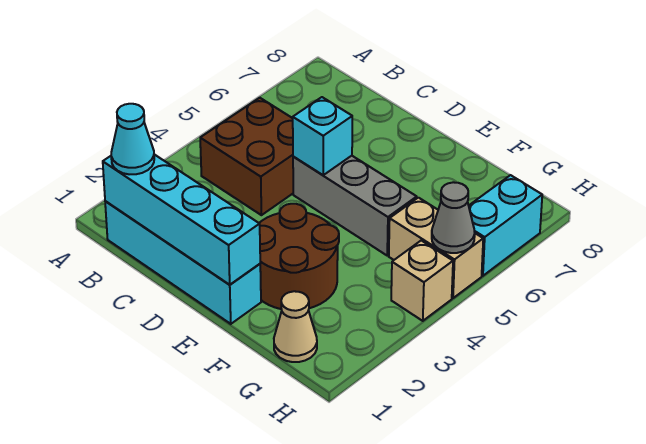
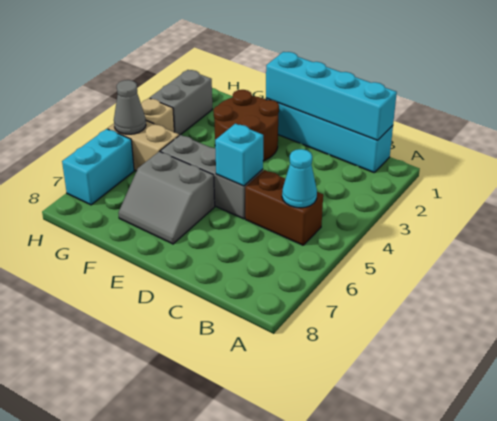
cyan cone B1 level 3 -> cyan cone B5 level 2
brown brick B4:C5 level 1 -> brown brick B5:C5 level 1
none -> grey slope E6:F7 level 1 top 6
tan cone G1 level 1 -> none
none -> grey brick H2:H3 level 1

